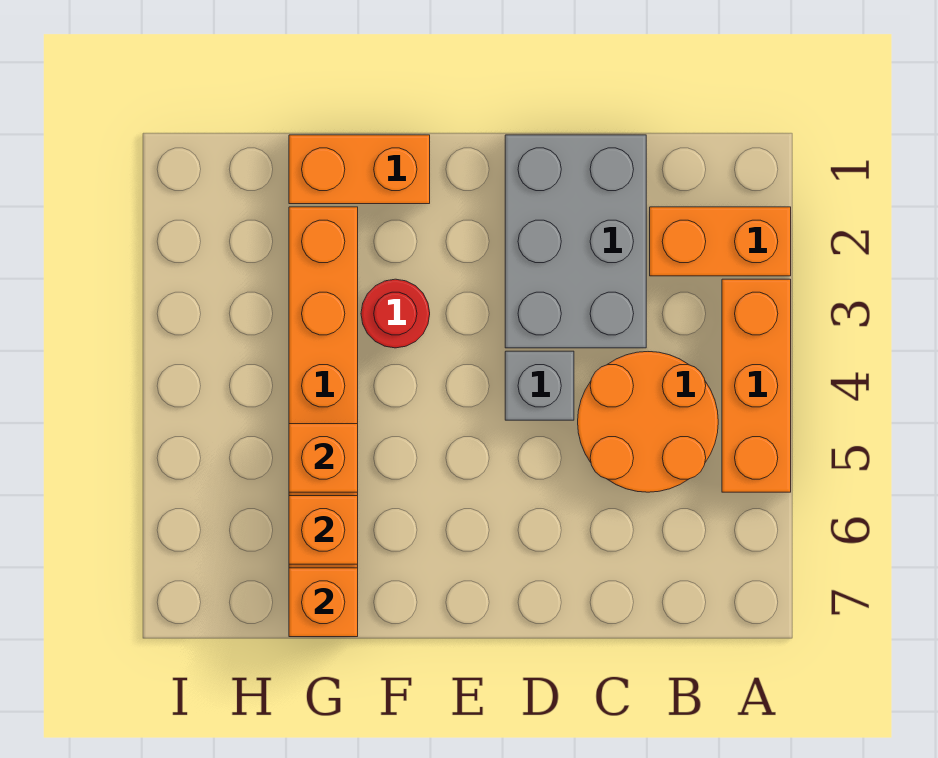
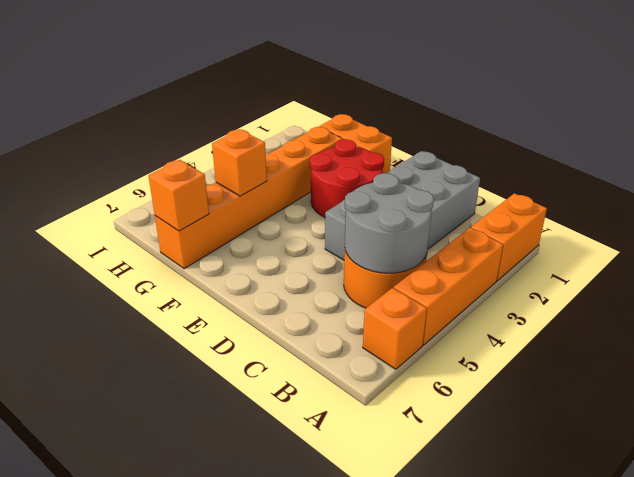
orange brick A2:B2 level 1 -> orange brick A1:A2 level 1
none -> grey round brick B4:C5 level 2
red round brick F3 level 1 -> red round brick E2:F3 level 1
orange brick G6 level 2 -> orange brick A6 level 1

